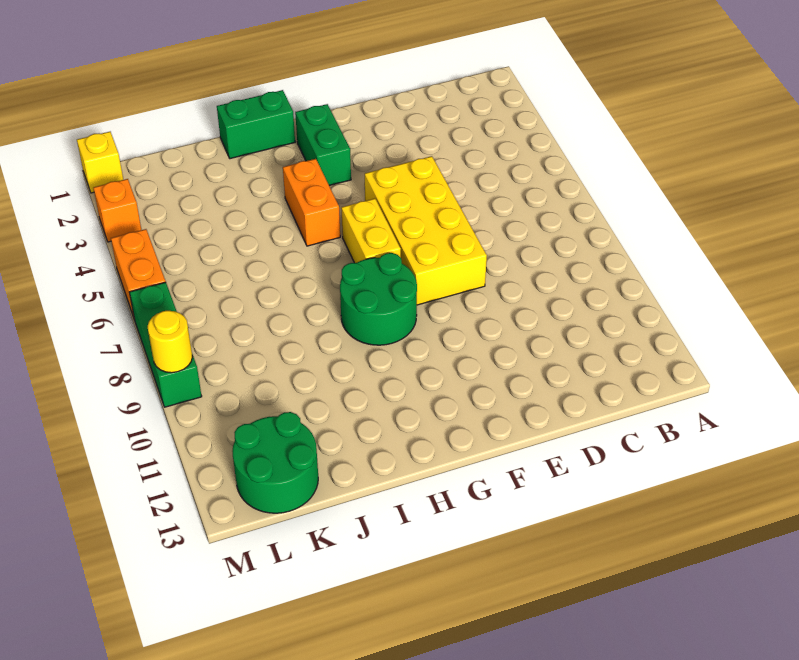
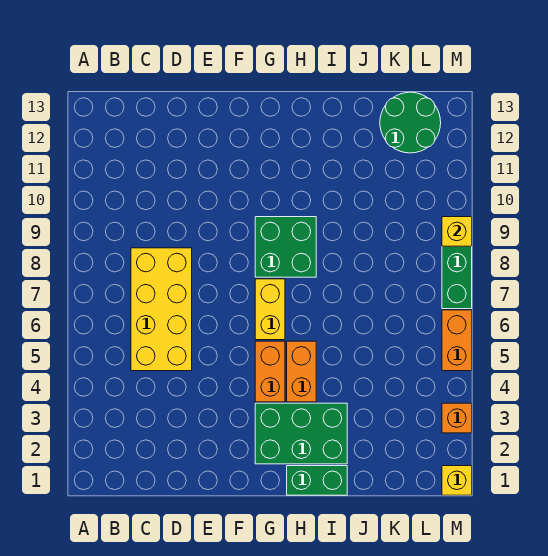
yellow brick E5:F8 level 1 -> yellow brick C5:D8 level 1
green brick G2:G3 level 1 -> green brick G2:I3 level 1
none -> orange brick G4:G5 level 1
green round brick G8:H9 level 1 -> green brick G8:H9 level 1
yellow round brick M9 level 2 -> yellow brick M9 level 2

